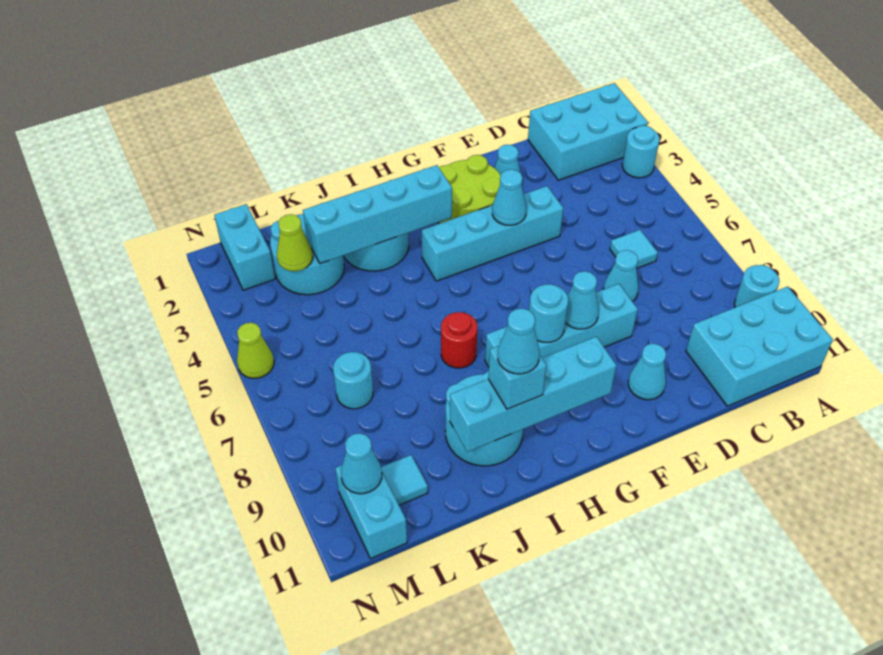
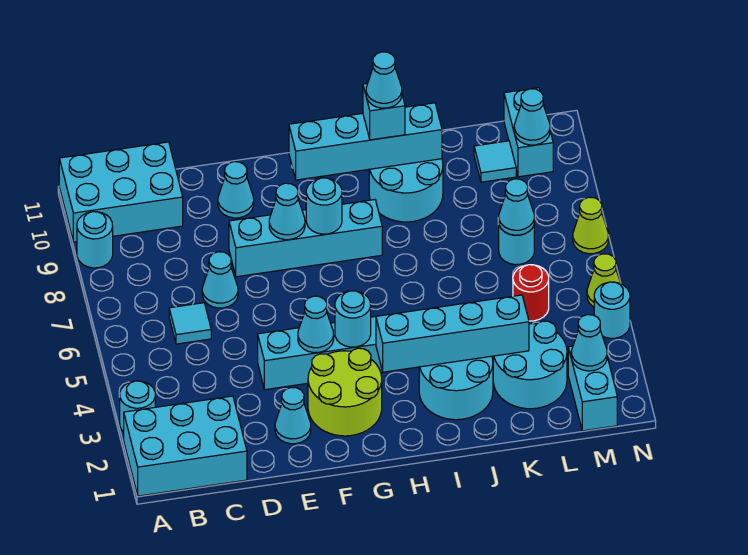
none -> cyan round brick G4 level 2
red round brick I7 level 1 -> red round brick L5 level 1
lime cone L3 level 2 -> lime cone N7 level 1
none -> cyan cone L7 level 2
none -> cyan cone M2 level 2
none -> cyan round brick N4 level 1

